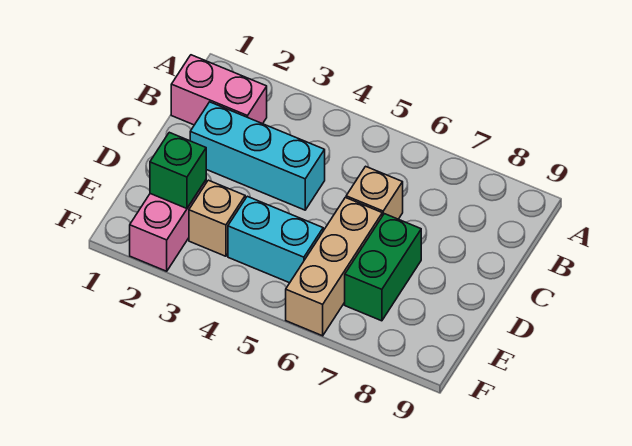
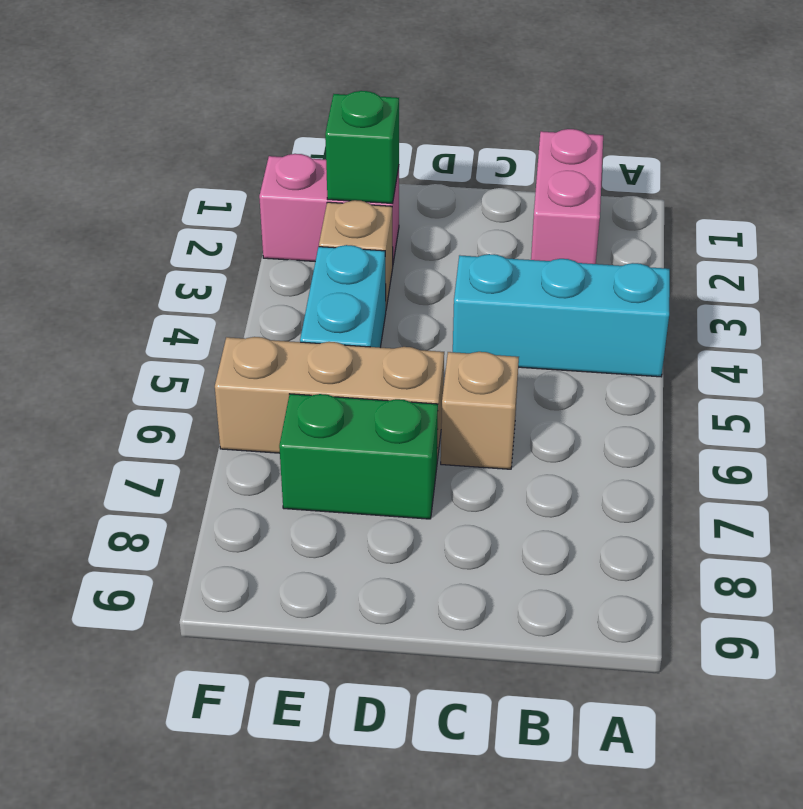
cyan brick C2:C4 level 1 -> cyan brick A4:C4 level 1

